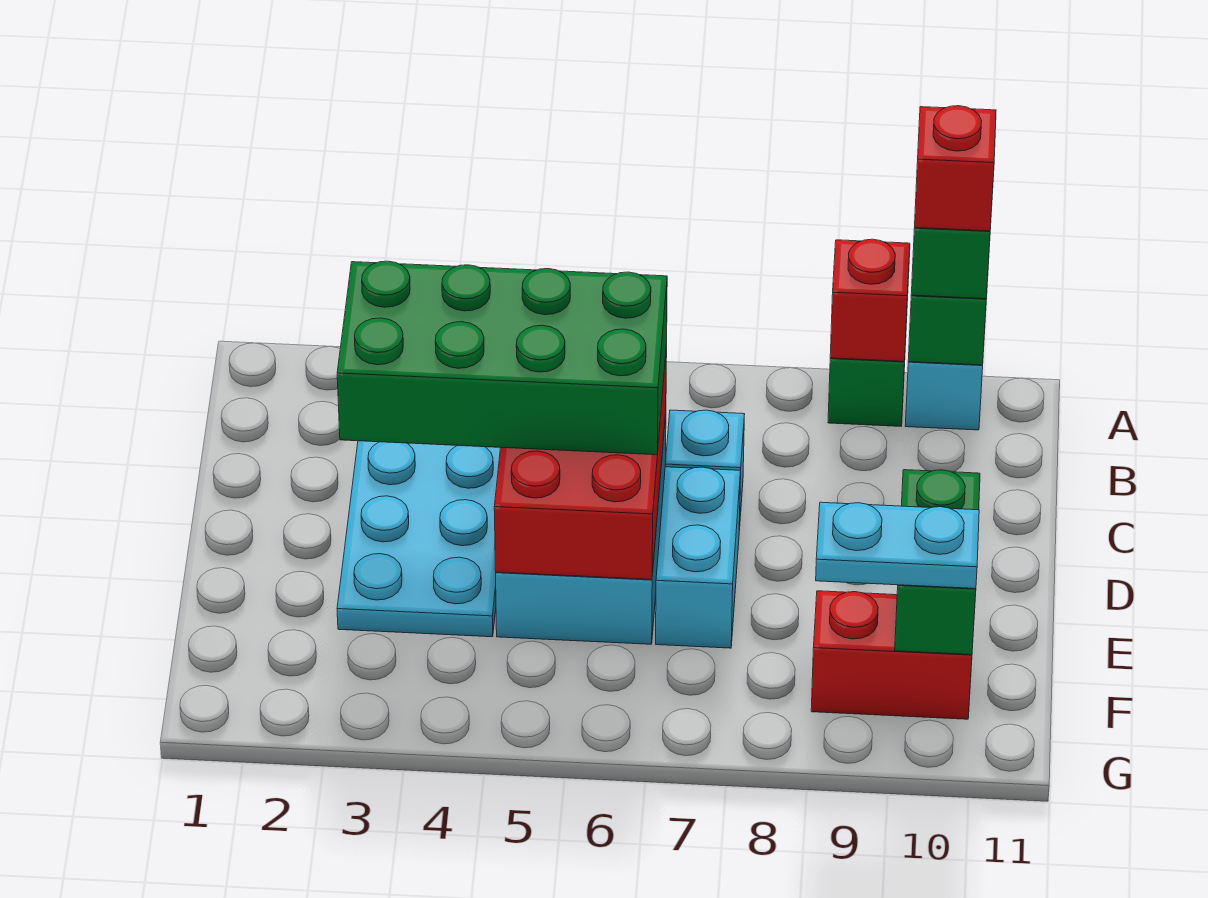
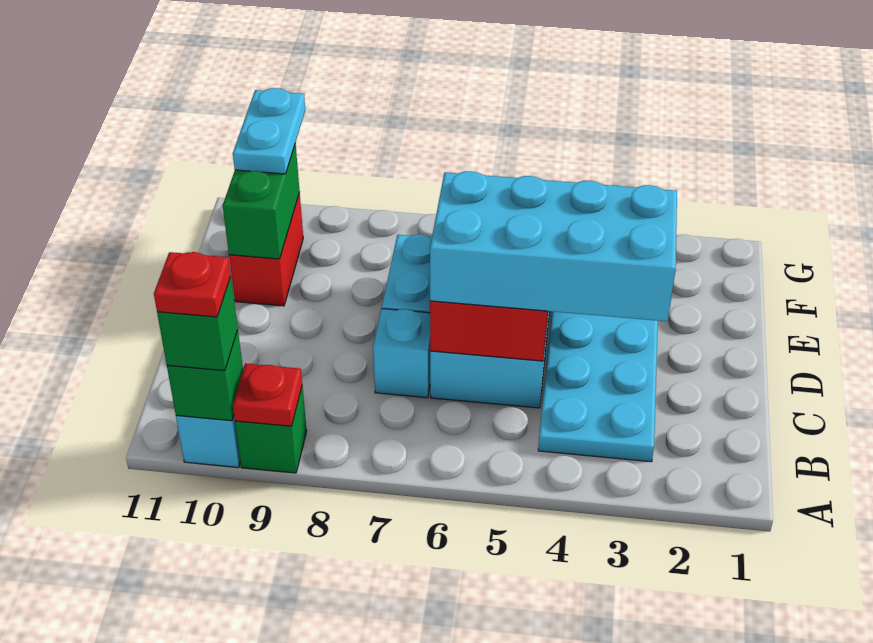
red brick A9 level 2 -> red plate A9 level 2
red brick A10 level 4 -> red plate A10 level 4
green brick C3:D6 level 3 -> cyan brick C3:D6 level 3
red brick F9:F10 level 1 -> red brick E10:F10 level 1
cyan plate F9:F10 level 3 -> cyan plate F10:G10 level 3

